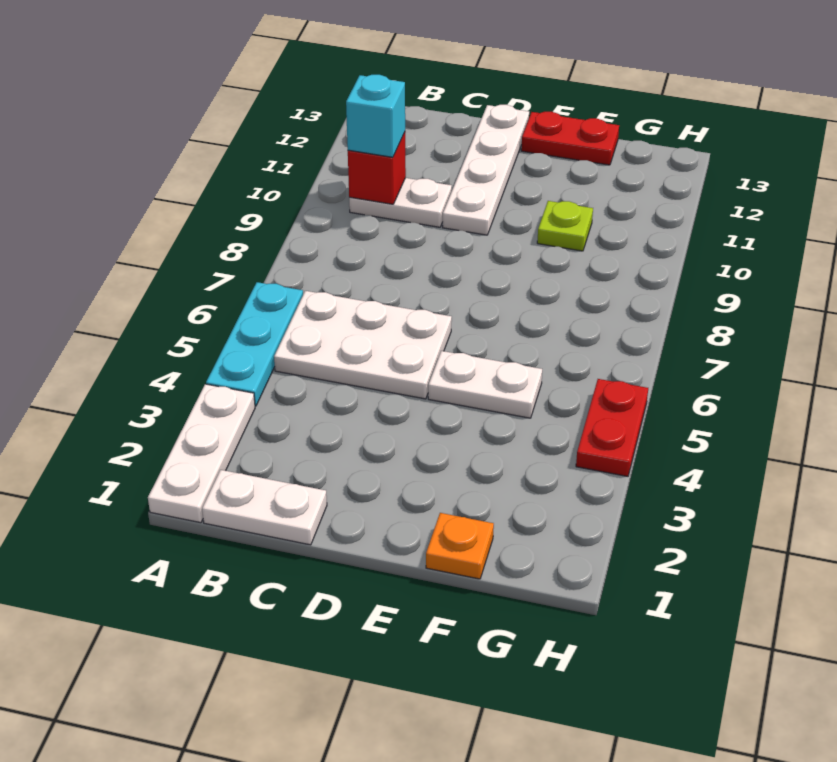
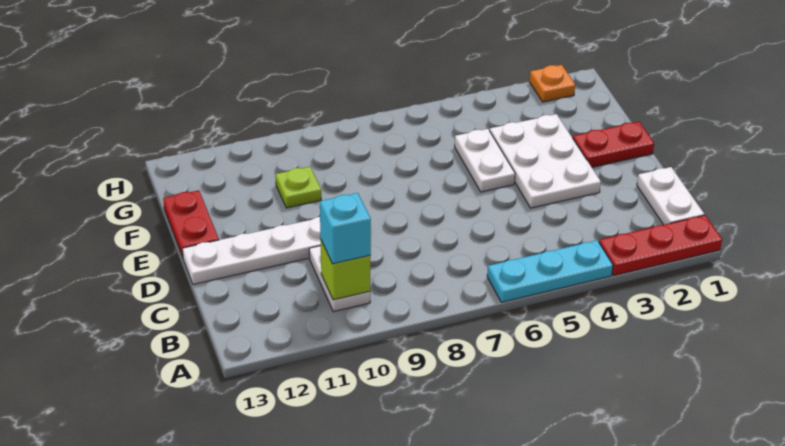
white plate A1:A3 level 1 -> red plate A1:A3 level 1
white plate B5:D6 level 1 -> white plate D3:F4 level 1
red brick B10 level 2 -> lime brick B10 level 2
orange plate F1 level 1 -> orange plate H2 level 1
red plate H4:H5 level 1 -> red plate E1:E2 level 1

